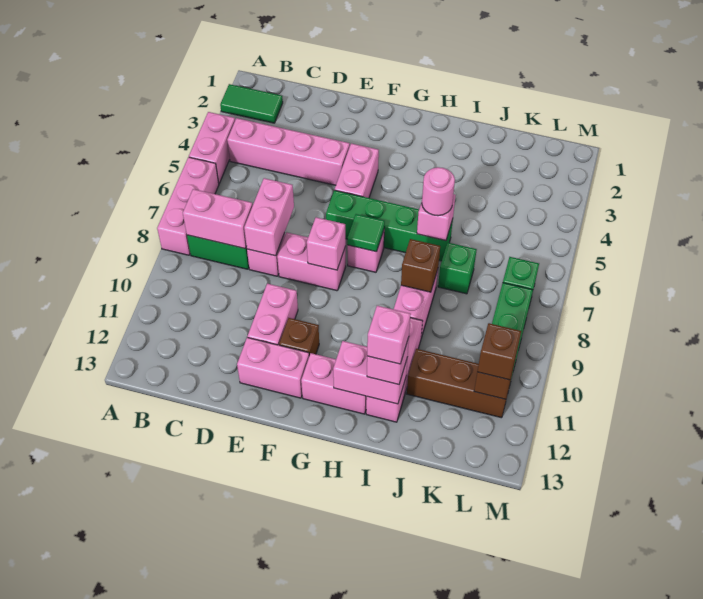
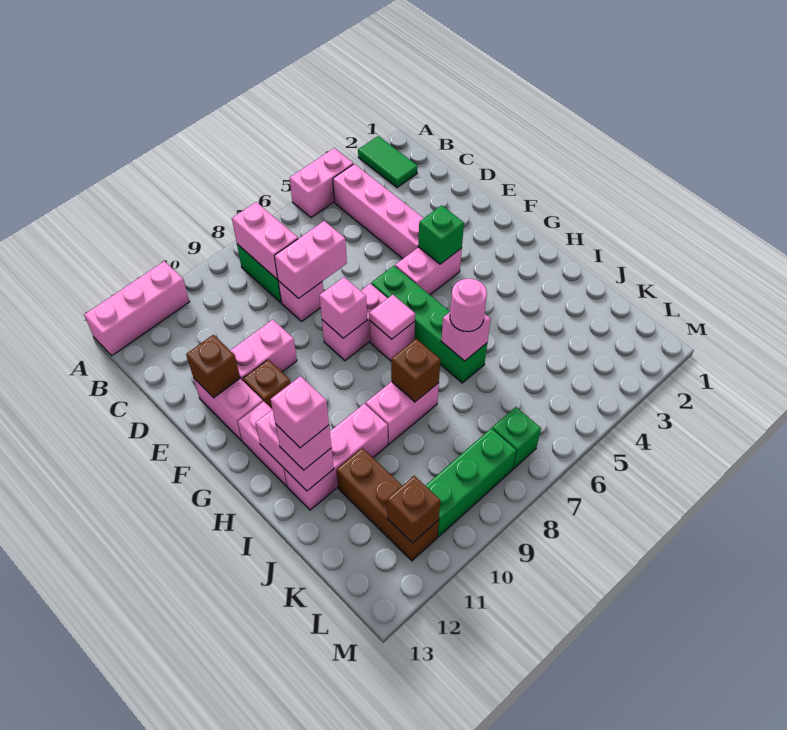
pink brick A6:A8 level 1 -> pink brick A11:A13 level 1
pink brick E8:F8 level 1 -> pink brick F7:F8 level 1
green tile G7 level 2 -> pink tile G7 level 2
green brick J7 level 1 -> green brick F4 level 2
brown brick L11 level 3 -> brown brick E12 level 2

